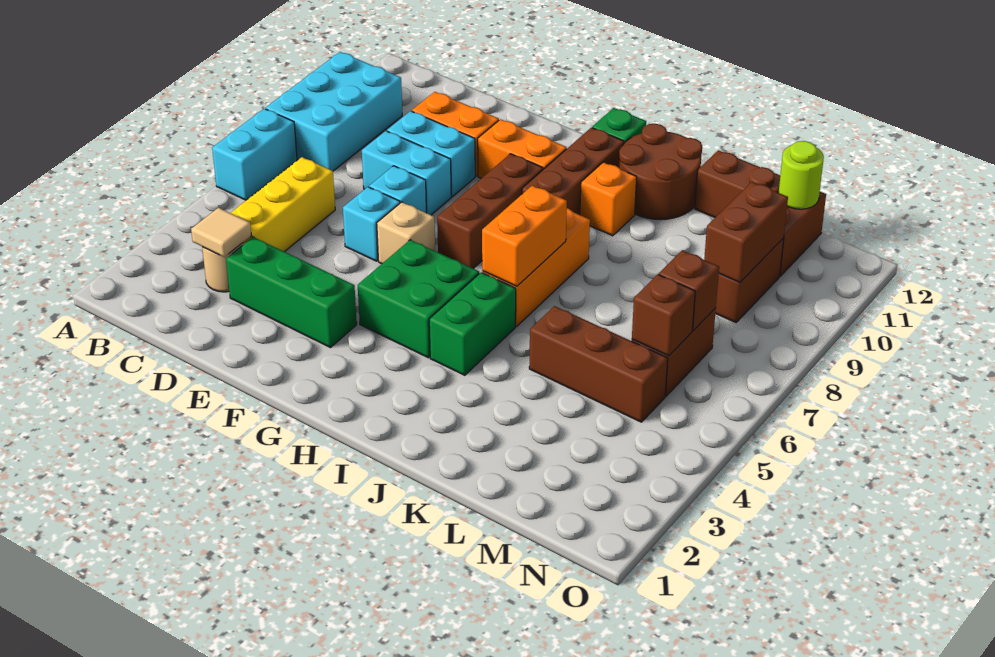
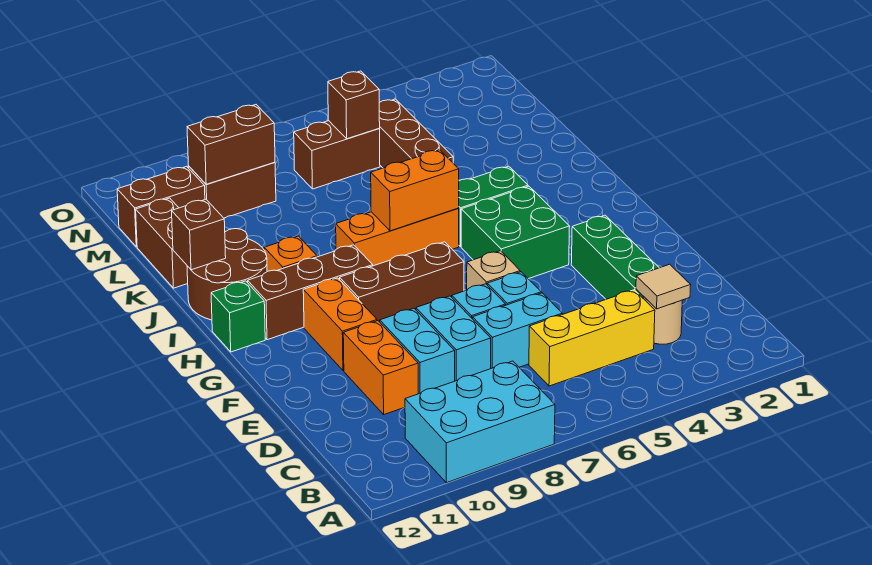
cyan brick A6:A7 level 1 -> cyan brick D6:D7 level 1
brown brick M7 level 2 -> brown brick J12 level 2
lime round brick M12 level 2 -> none

